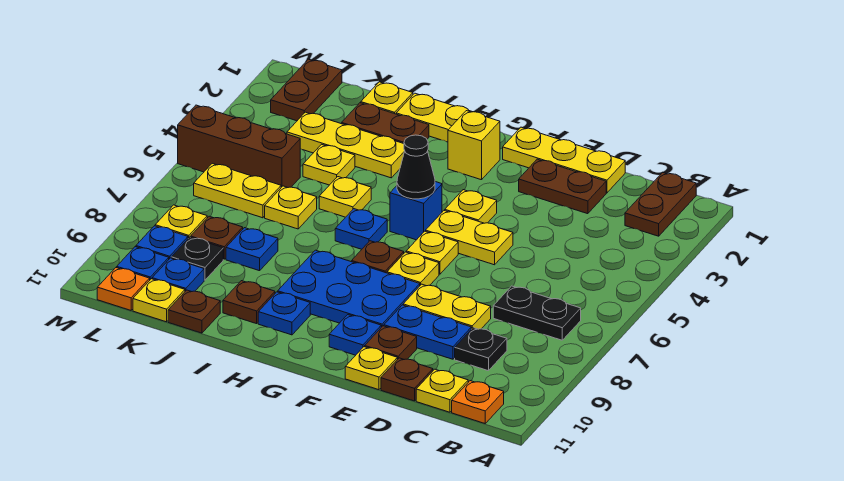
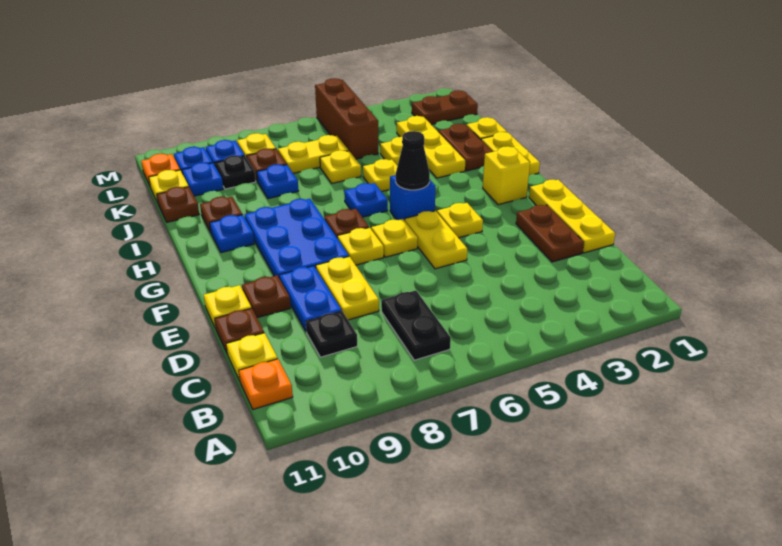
brown plate B1:B2 level 1 -> none
blue plate F10 level 1 -> none
yellow plate K6:L6 level 1 -> yellow plate K6:K7 level 1

